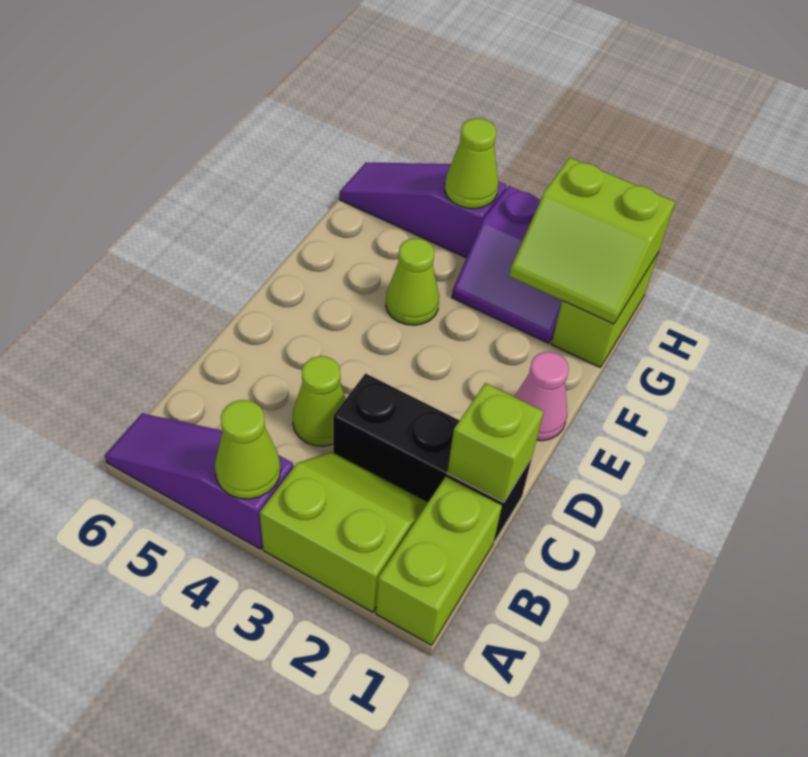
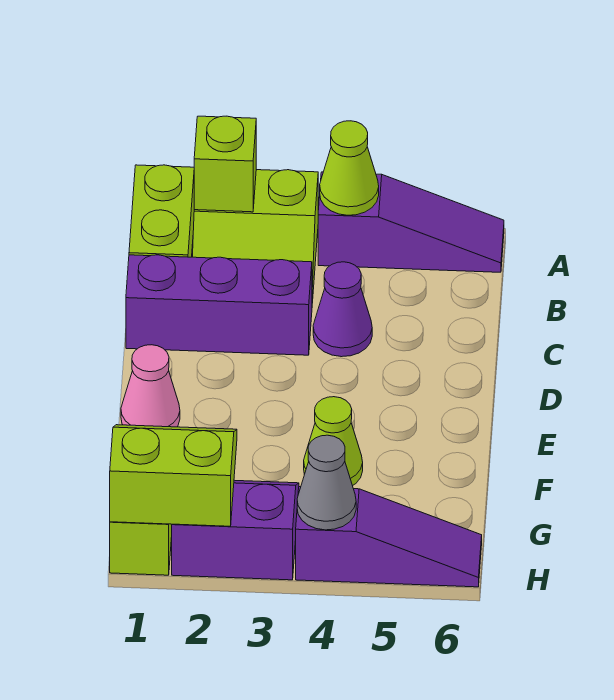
black brick C1:C3 level 1 -> purple brick C1:C3 level 1
lime brick C1 level 2 -> lime brick A2 level 2
lime cone C4 level 1 -> purple cone C4 level 1
lime cone H4 level 2 -> grey cone H4 level 2

